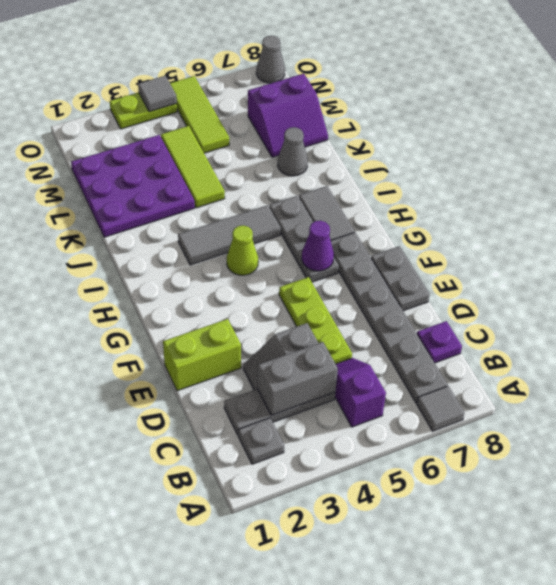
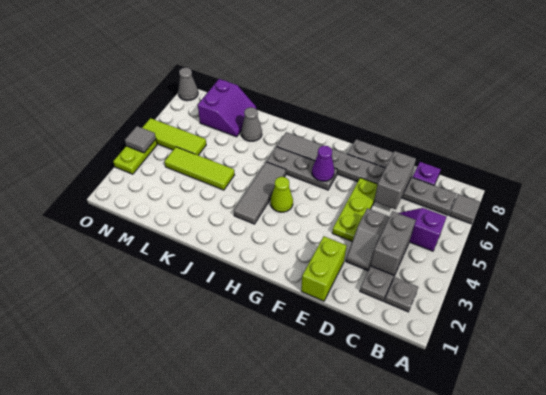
lime plate D5:F5 level 1 -> lime plate E4:E6 level 1
none -> grey brick D6:D7 level 2
purple plate K1:M3 level 1 -> none

